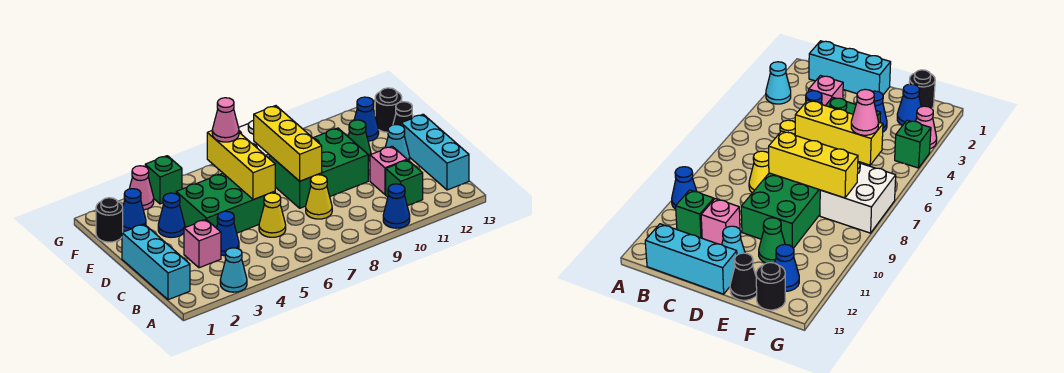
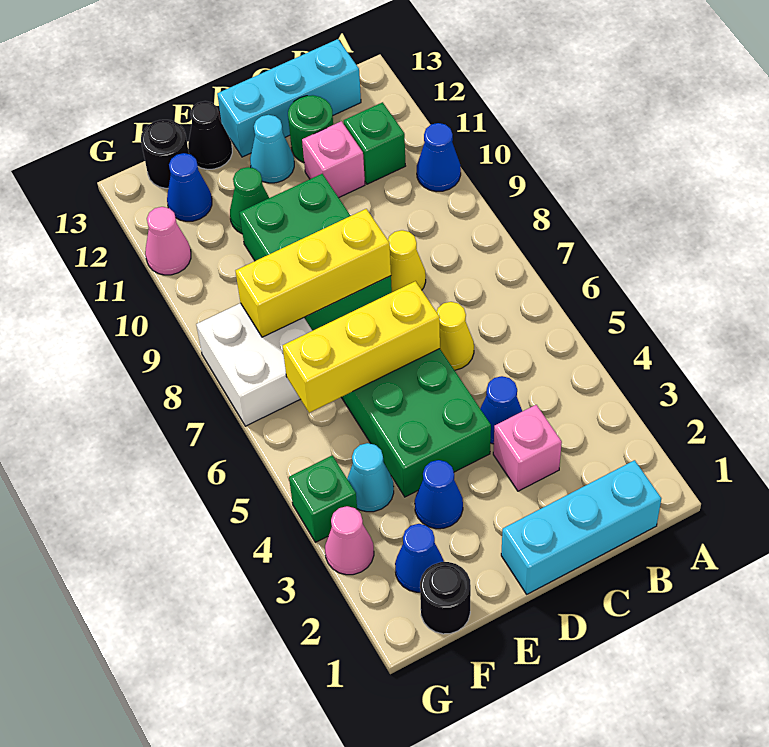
cyan cone A3 level 1 -> cyan cone F4 level 1
none -> green round brick C12 level 1
pink cone F6 level 3 -> pink cone G11 level 1

